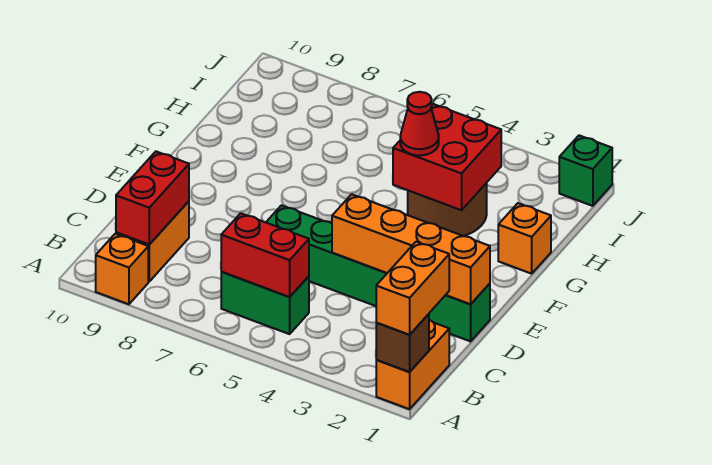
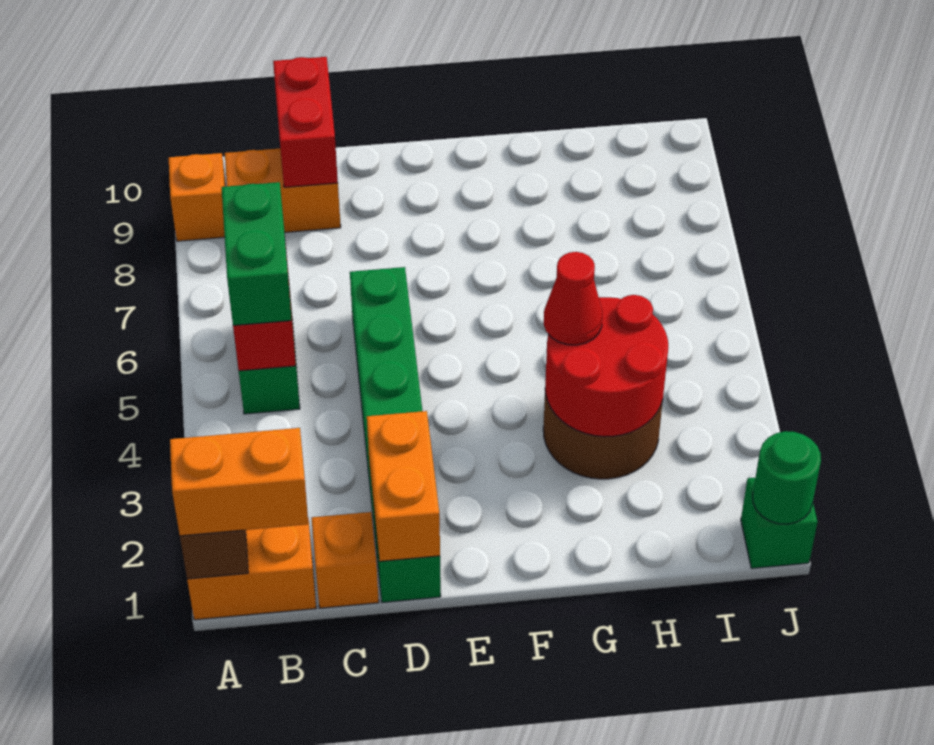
none -> green brick B5:B6 level 3
red brick B9:C9 level 2 -> red brick C9:C10 level 2
orange brick D1:D4 level 2 -> orange brick D1:D2 level 2
orange brick G1 level 1 -> orange brick C1 level 1
red brick G3:H4 level 2 -> red round brick G3:H4 level 2
none -> green round brick J1 level 2

